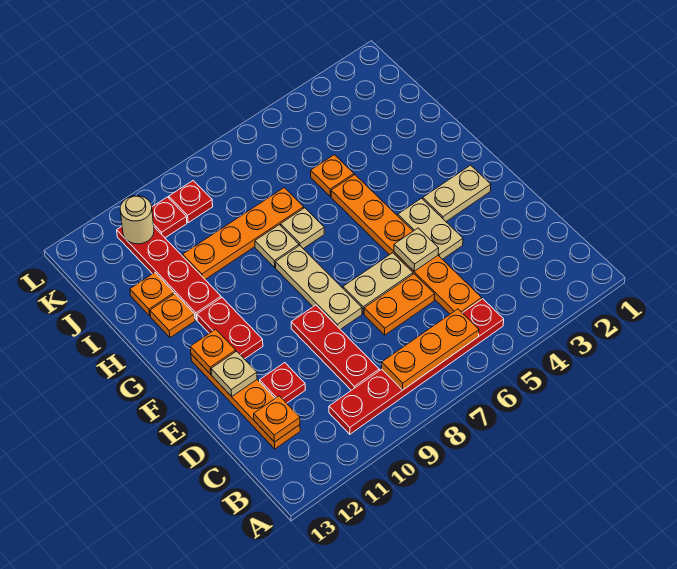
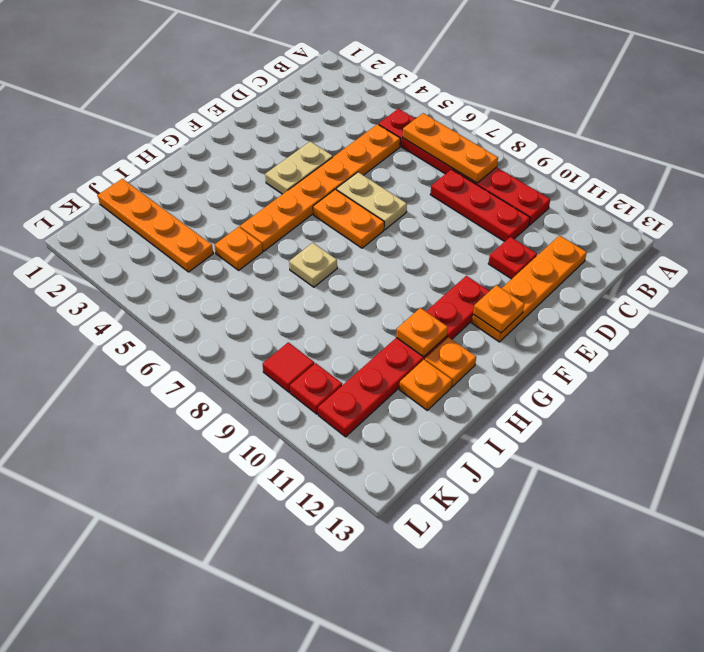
red plate C9:E9 level 1 -> red plate C8:C10 level 1
orange plate C12 level 2 -> orange plate H11 level 2
orange plate D6:D7 level 1 -> orange plate F6:F7 level 1
tan plate E5 level 2 -> none
tan plate E8:G8 level 1 -> none
tan plate E12 level 2 -> none
tan plate F2:F3 level 1 -> none
tan plate H8 level 1 -> none
orange plate I7:I10 level 1 -> orange plate J1:J4 level 1
red plate K9 level 1 -> red tile K9 level 1
tan round brick K11 level 2 -> none

